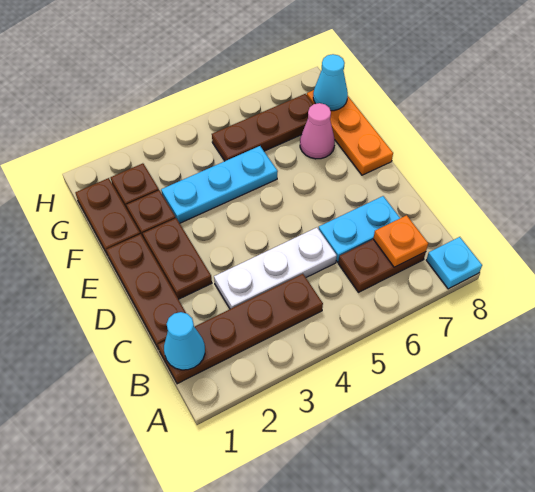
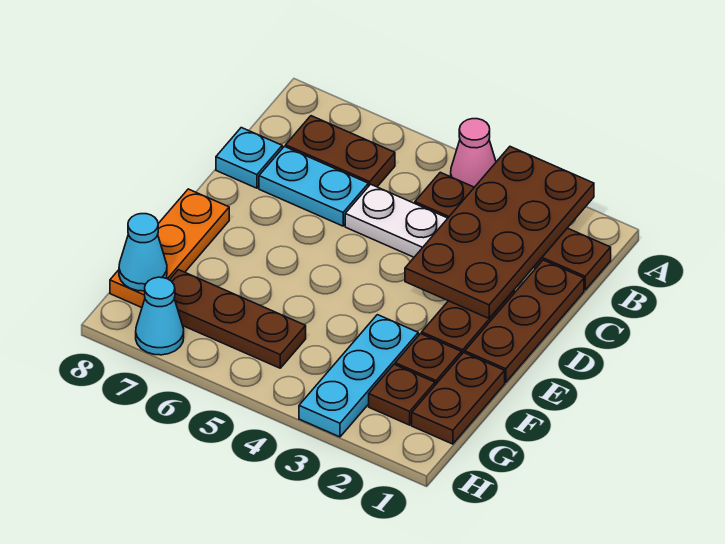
none -> brown plate A2:D3 level 2
cyan plate A8 level 1 -> cyan plate C8 level 1
cyan cone B1 level 2 -> cyan cone H7 level 1
orange plate B7 level 2 -> none
cyan plate F3:F5 level 1 -> cyan plate F3:H3 level 1
pink cone F7 level 1 -> pink cone A4 level 1

